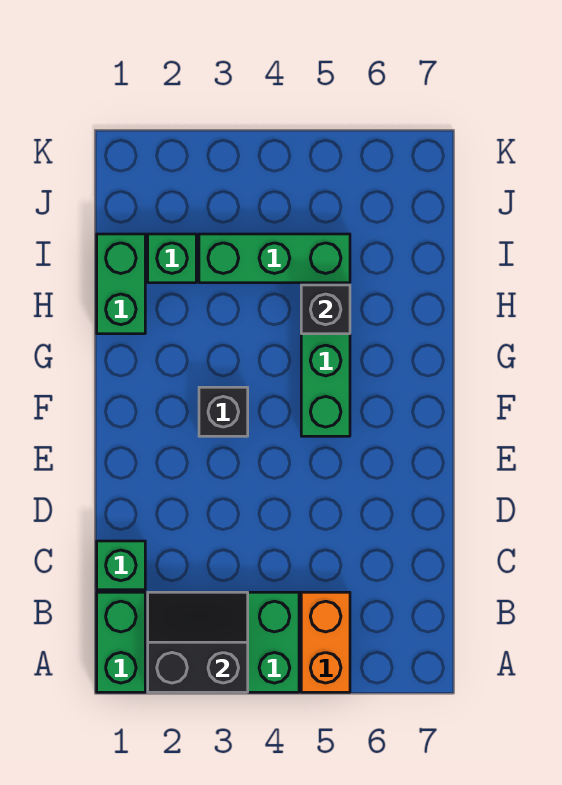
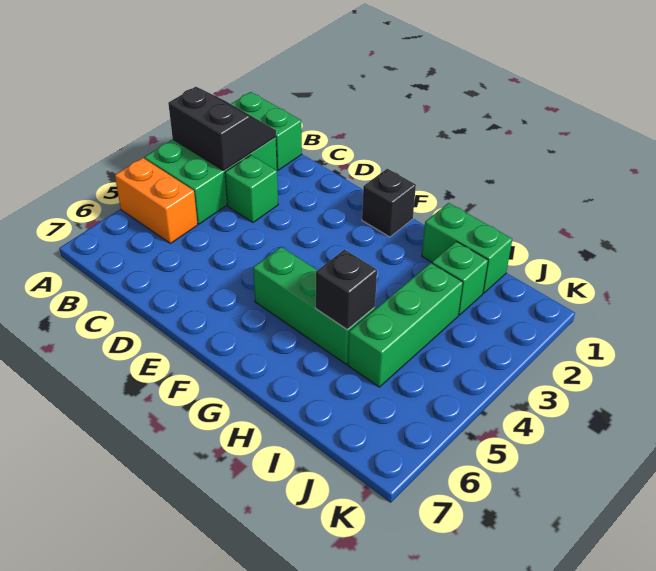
black slope A2:B3 level 2 top A -> black slope A2:B3 level 2 top 3
green brick C1 level 1 -> green brick C3 level 1
black brick F3 level 1 -> black brick F1 level 1

